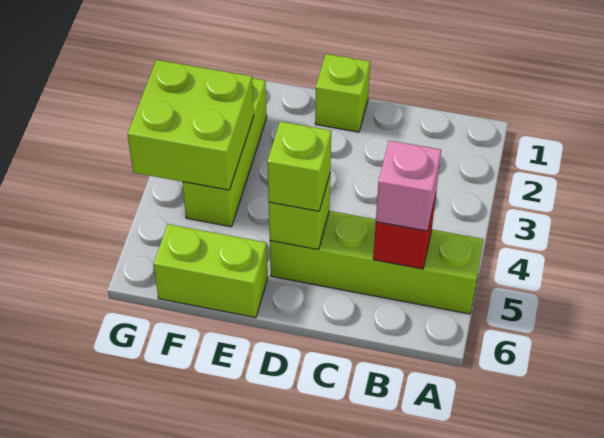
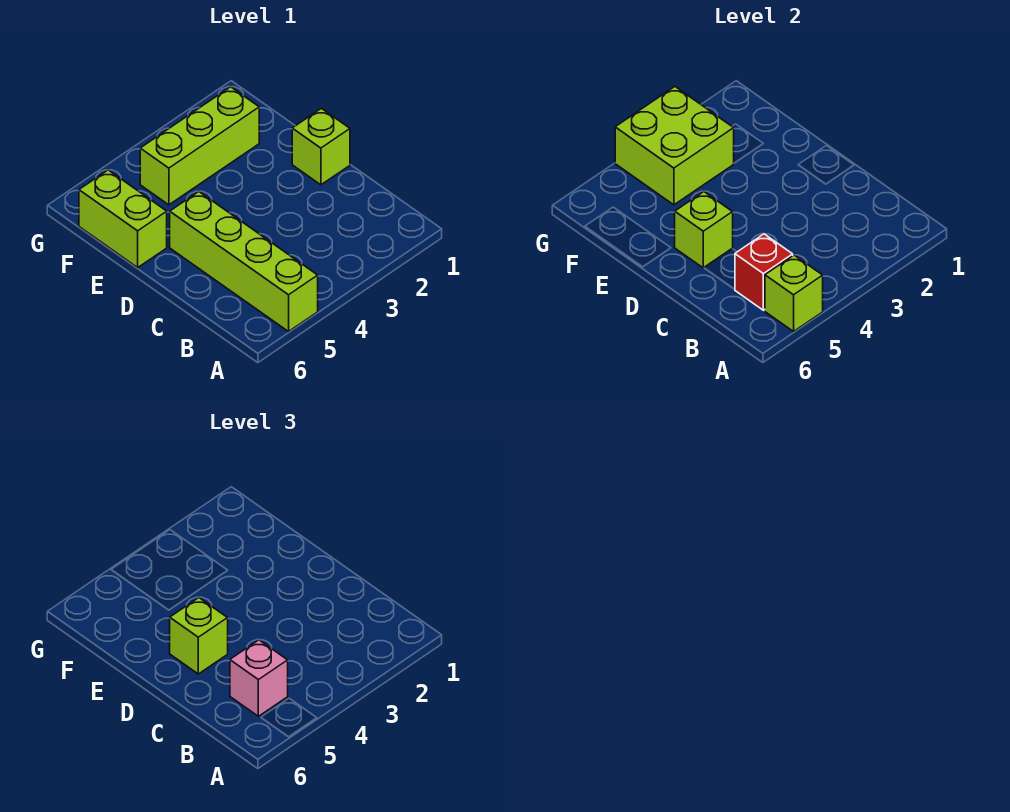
none -> lime brick A5 level 2

